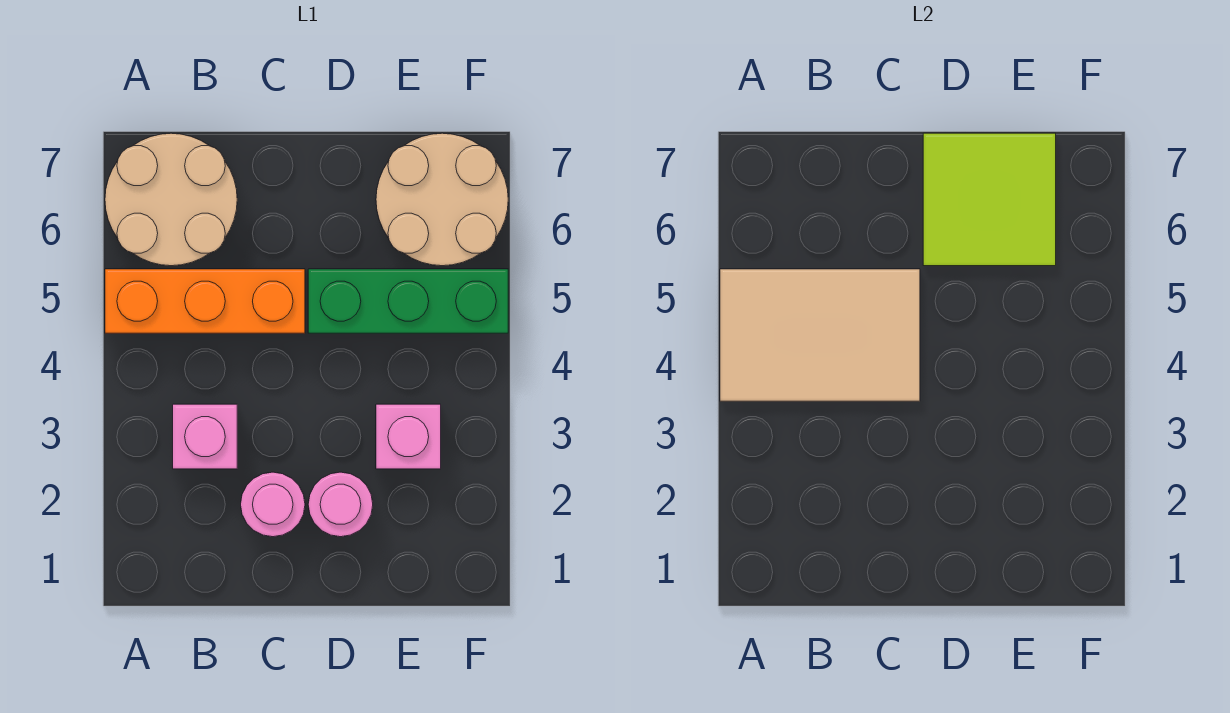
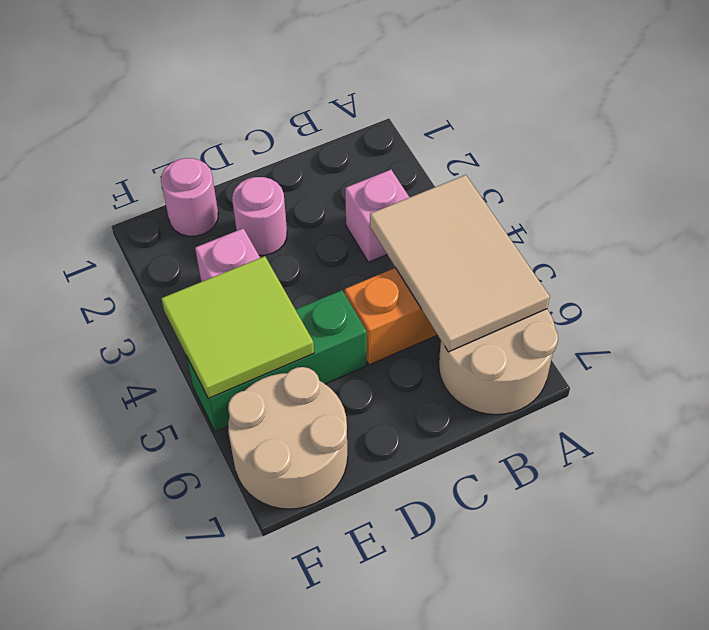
tan tile A4:C5 level 2 -> tan tile A4:B6 level 2
pink round brick C2 level 1 -> pink round brick E1 level 1
lime tile D6:E7 level 2 -> lime tile E4:F5 level 2

